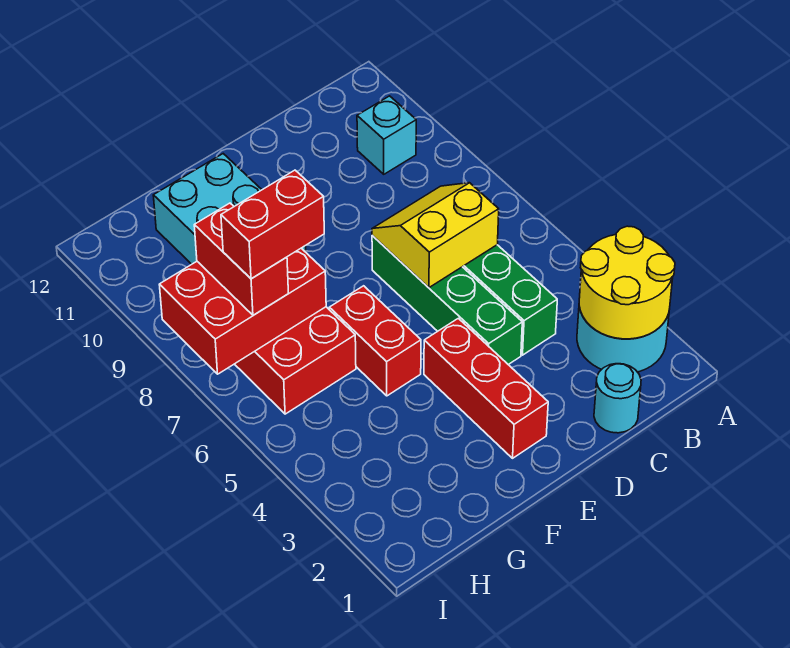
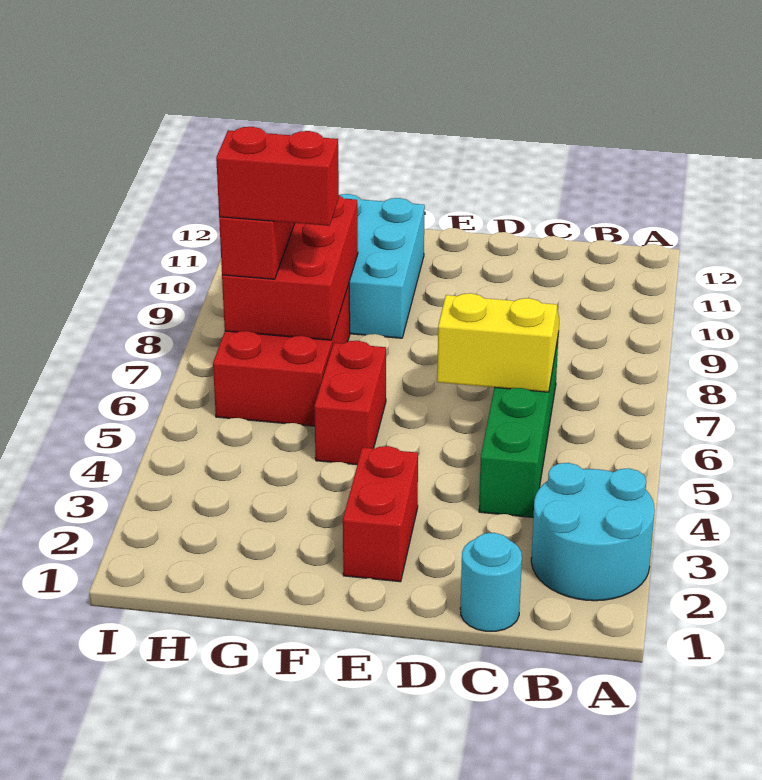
yellow round brick A2:B3 level 2 -> none
cyan brick B10 level 1 -> none
green brick D4:D7 level 1 -> none
red brick E2:E4 level 1 -> red brick E2:E3 level 1
red brick G7:I8 level 2 -> red brick G7:H9 level 2

